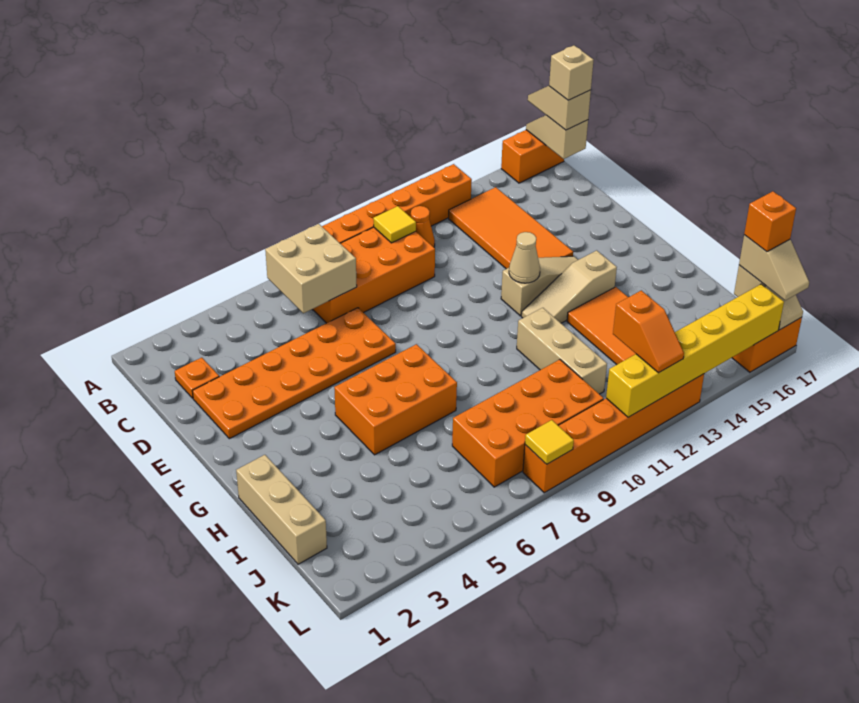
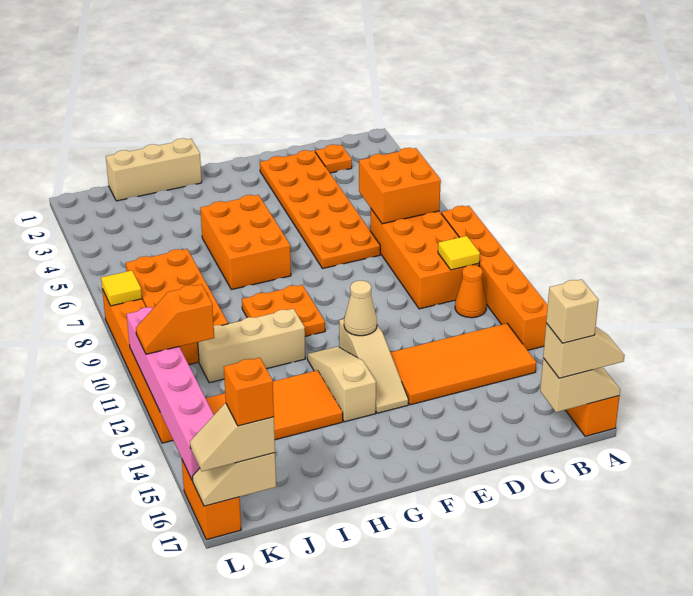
tan brick B6:C7 level 2 -> orange brick B6:C7 level 2
none -> orange plate G9:H10 level 1
yellow brick L11:L16 level 2 -> pink brick L11:L16 level 2

